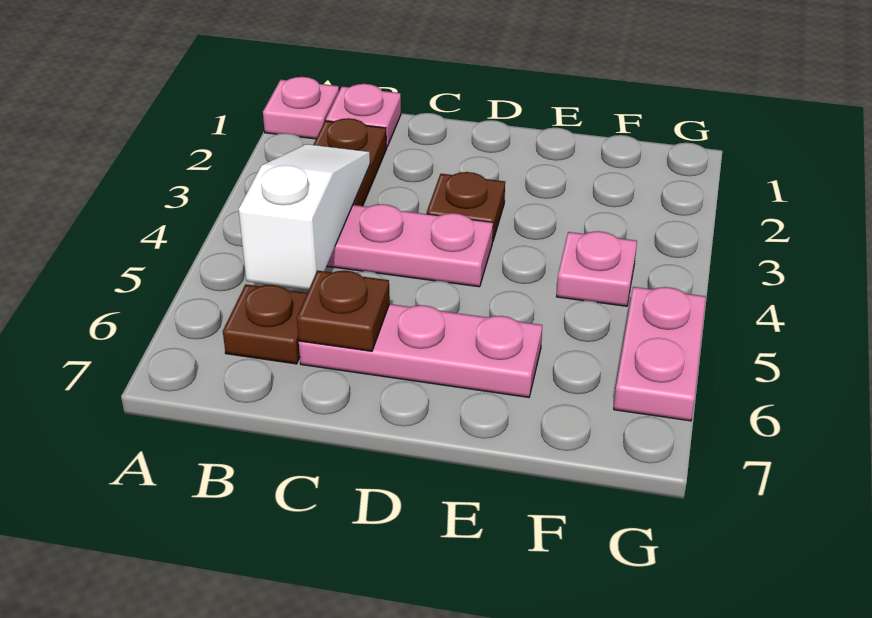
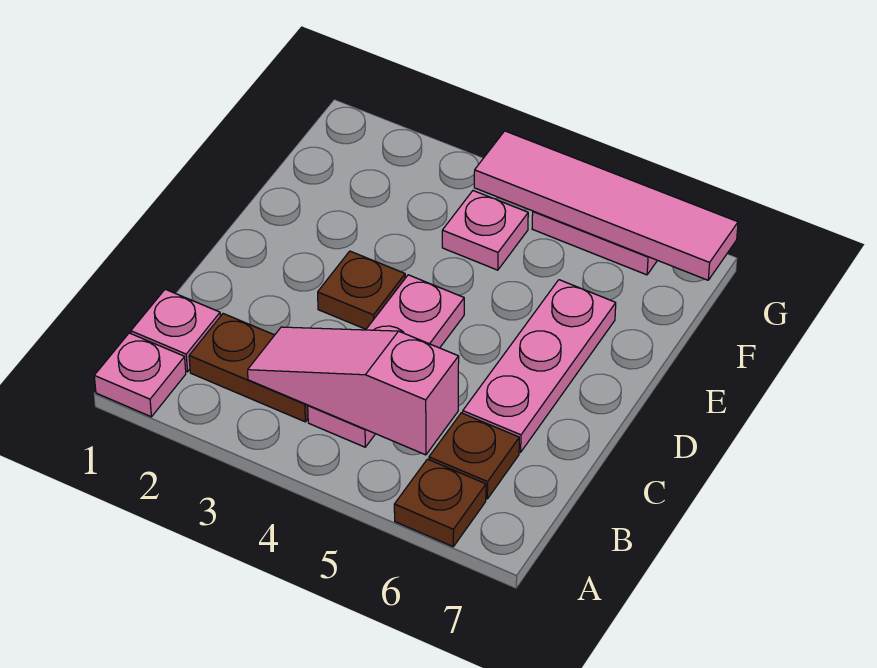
white slope B3:B5 level 2 top 5 -> pink slope B3:B5 level 2 top 5
brown plate C6 level 2 -> brown plate A6 level 1
none -> pink tile G4:G7 level 2

